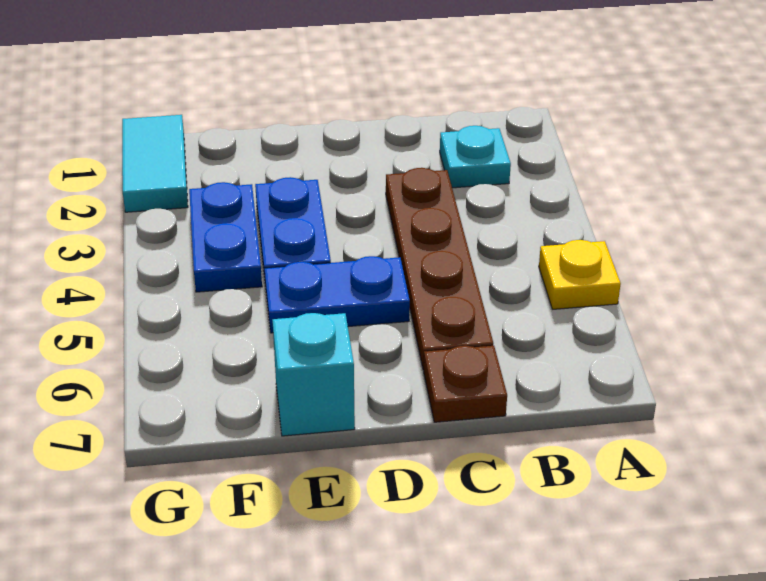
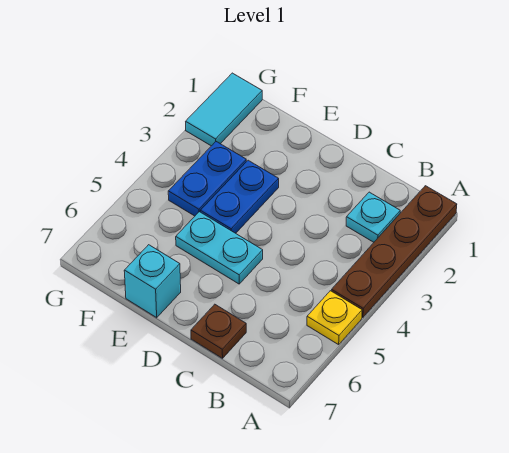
brown plate C3:C6 level 1 -> brown plate A1:A4 level 1
blue plate D5:E5 level 1 -> cyan plate D5:E5 level 1

